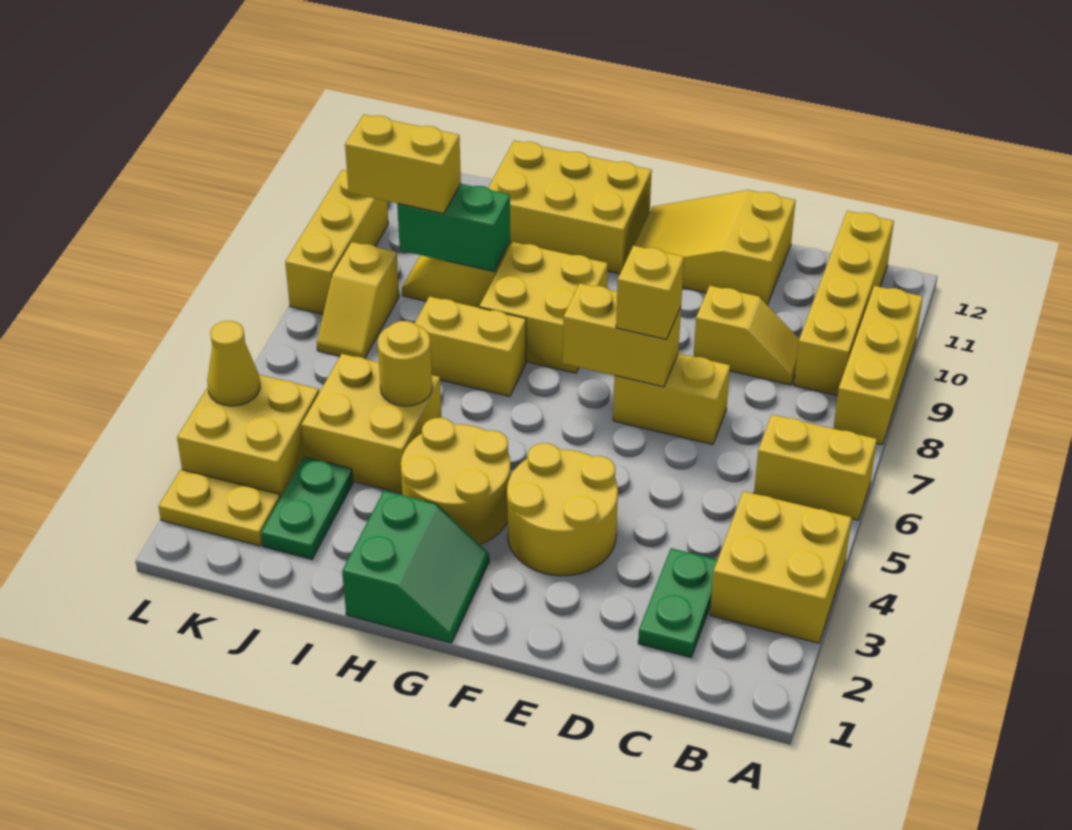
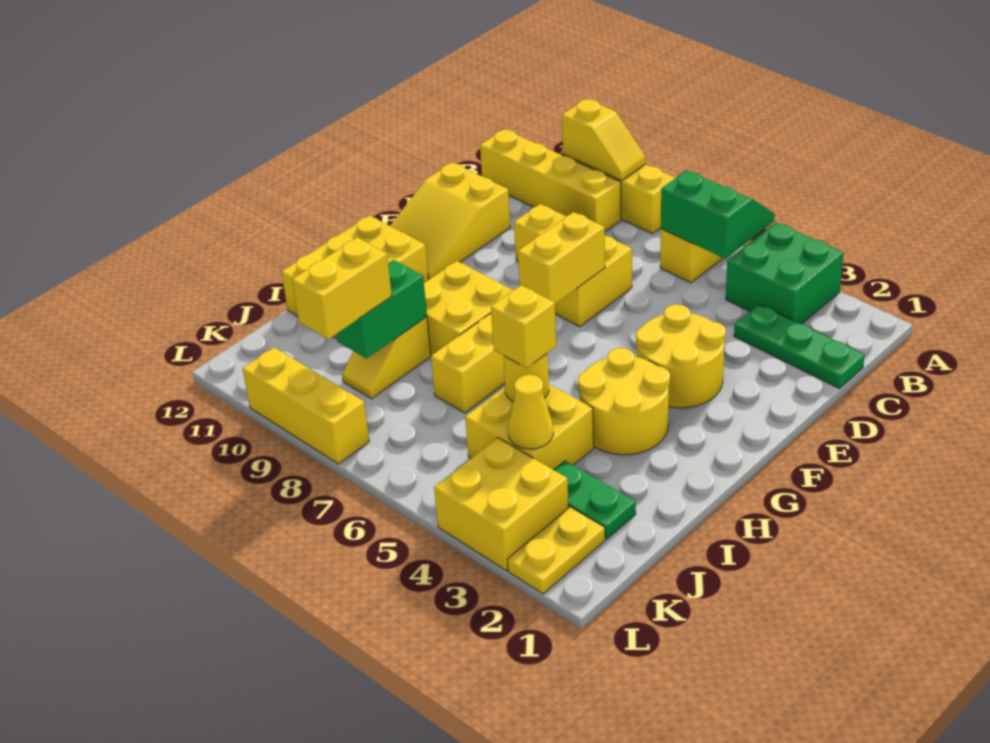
yellow brick A3:B4 level 1 -> green brick A3:B4 level 1
green plate C2:C3 level 1 -> green plate C1:C3 level 1
yellow brick E7 level 3 -> yellow brick I5 level 3
green slope G1:H2 level 1 top H -> green slope A5:B6 level 2 top B
yellow slope K7:K8 level 1 top 8 -> yellow slope A9:A10 level 2 top 10
yellow cone L4 level 2 -> yellow cone J4 level 2

